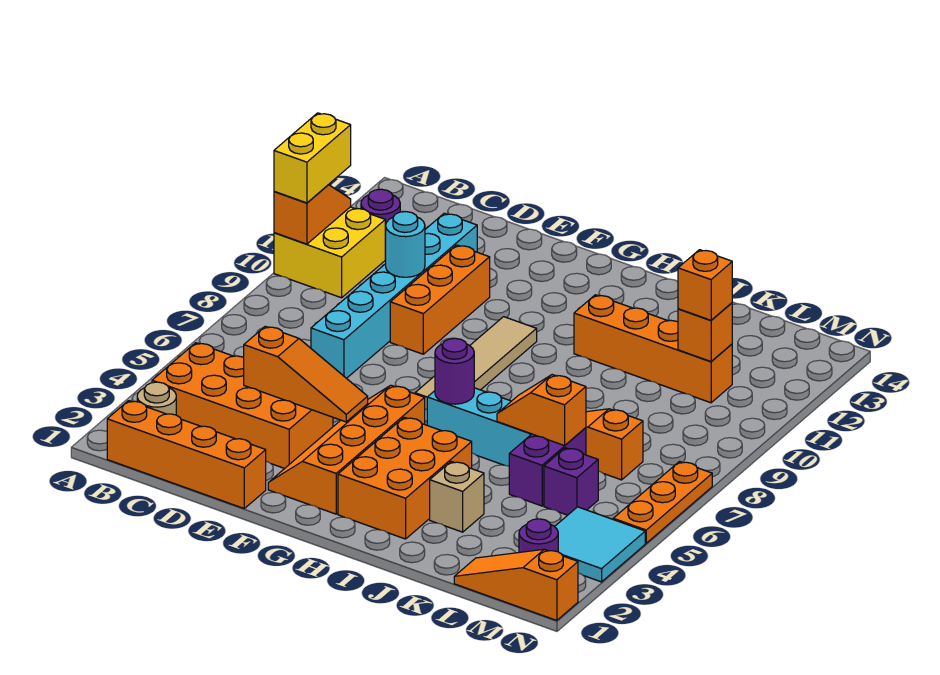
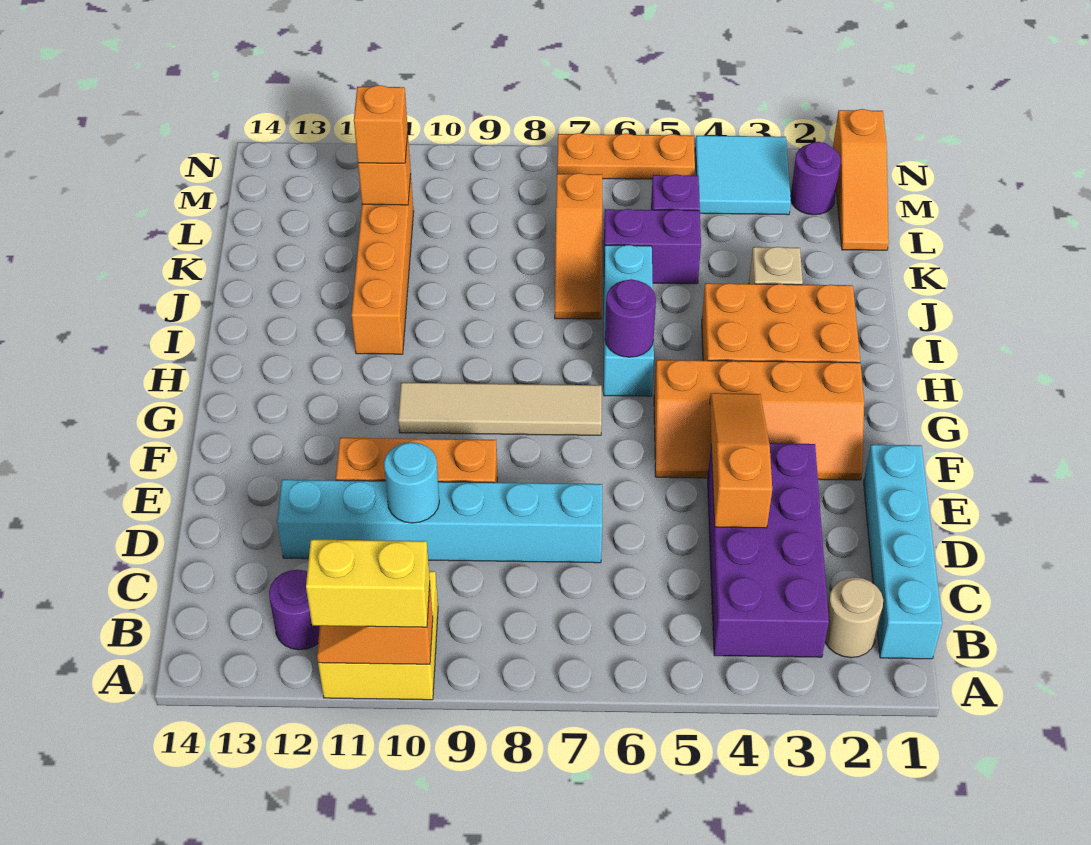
orange brick B1:E1 level 1 -> cyan brick B1:E1 level 1
orange brick B3:E4 level 1 -> purple brick B3:E4 level 1
orange slope J6:K6 level 2 top K -> none

